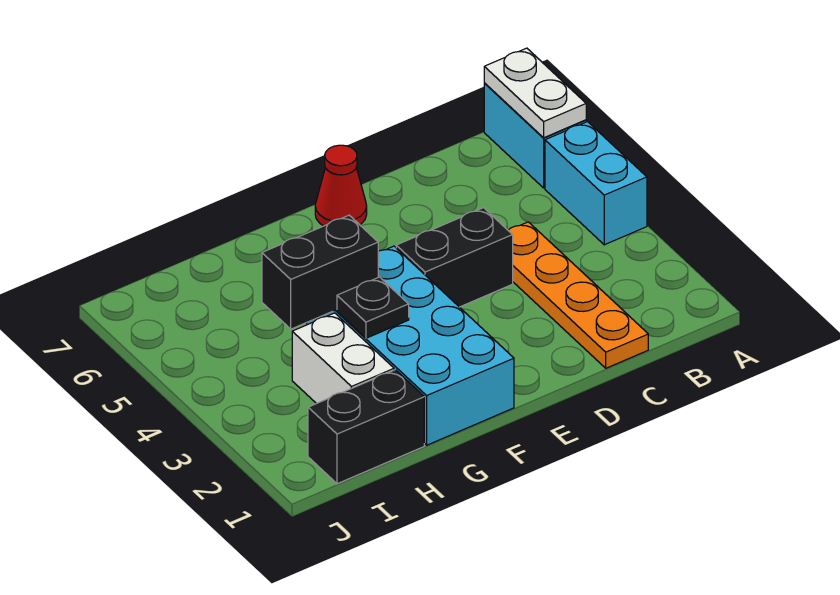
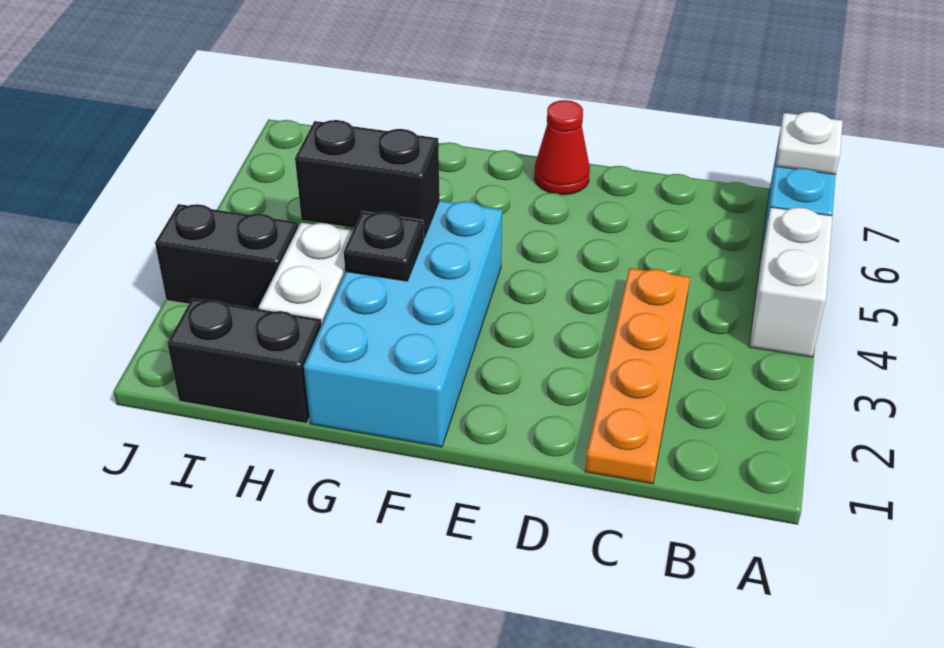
cyan brick A4:A5 level 1 -> white brick A4:A5 level 1
white plate A6:A7 level 2 -> white plate A7 level 2
black brick D4:E4 level 1 -> black brick I3:J3 level 1

